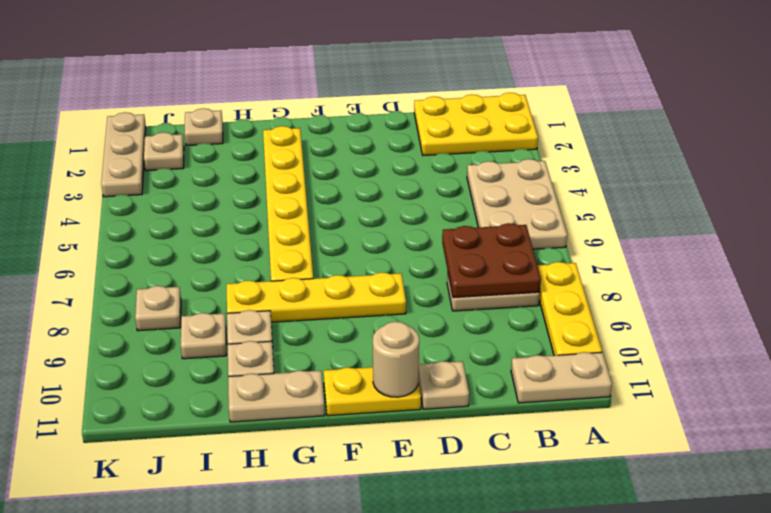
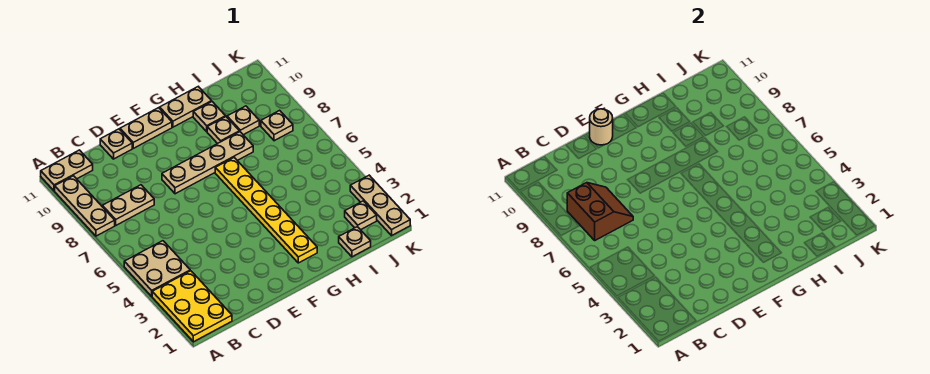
yellow plate A1:C2 level 1 -> yellow plate A1:B3 level 1
tan plate A4:B6 level 1 -> tan plate A4:B5 level 1
yellow plate A8:A10 level 1 -> tan plate A8:A10 level 1
brown plate B7:C8 level 2 -> brown slope B7:C8 level 2 top B
yellow plate E8:H8 level 1 -> tan plate E8:H8 level 1
yellow plate E11:F11 level 1 -> tan plate E11:F11 level 1

